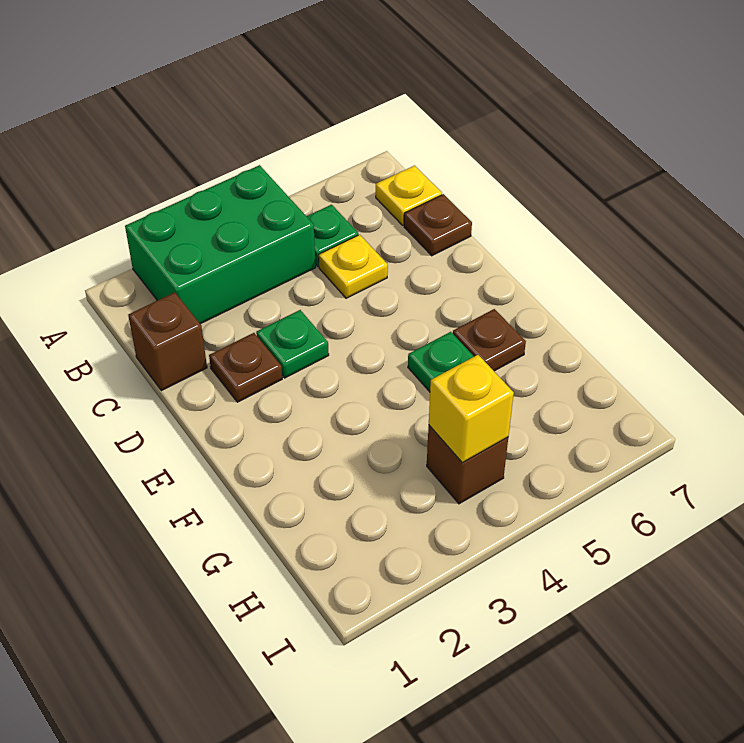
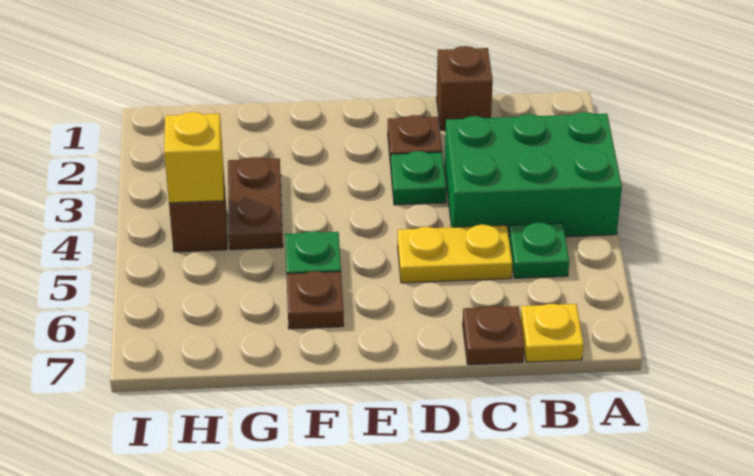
green brick A2:B4 level 1 -> green brick A3:C4 level 1
yellow plate C5 level 1 -> yellow plate C5:D5 level 1
none -> brown plate G3:G4 level 1

